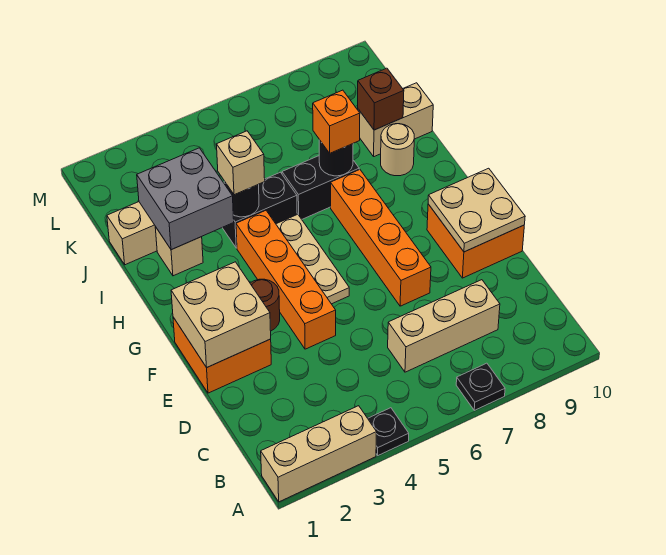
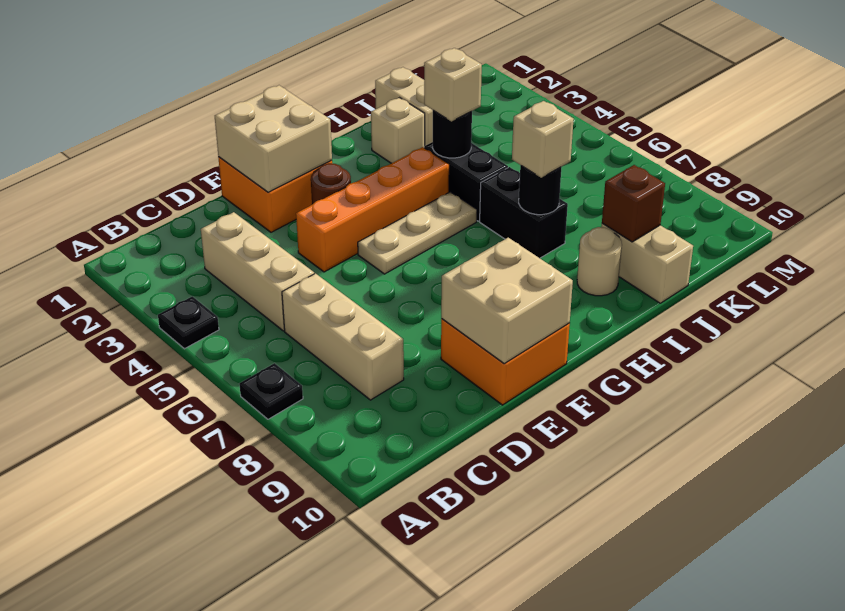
tan brick A1:A3 level 1 -> tan brick C3:C5 level 1
orange brick E7:H7 level 1 -> none
tan plate E9:F10 level 2 -> tan brick E9:F10 level 2
grey brick I2:J3 level 2 -> none
orange brick I7 level 3 -> tan brick I7 level 3

